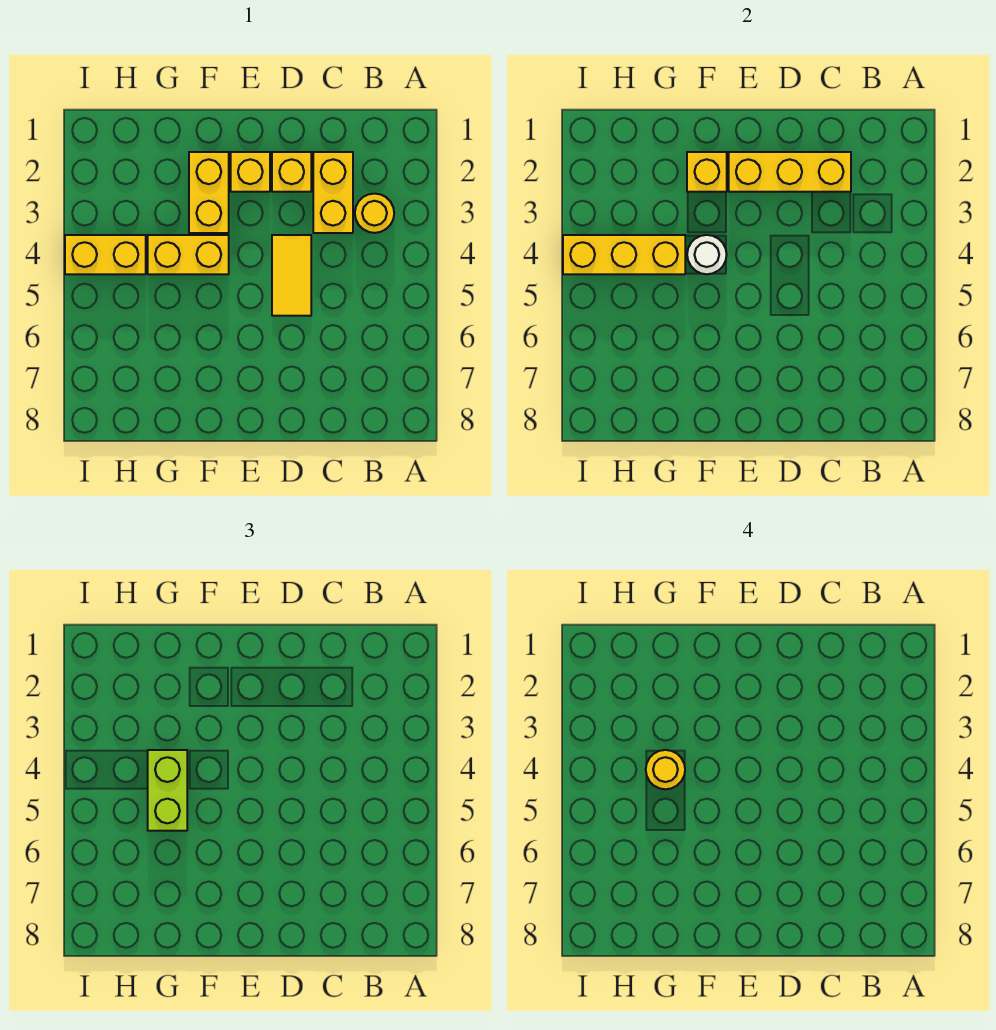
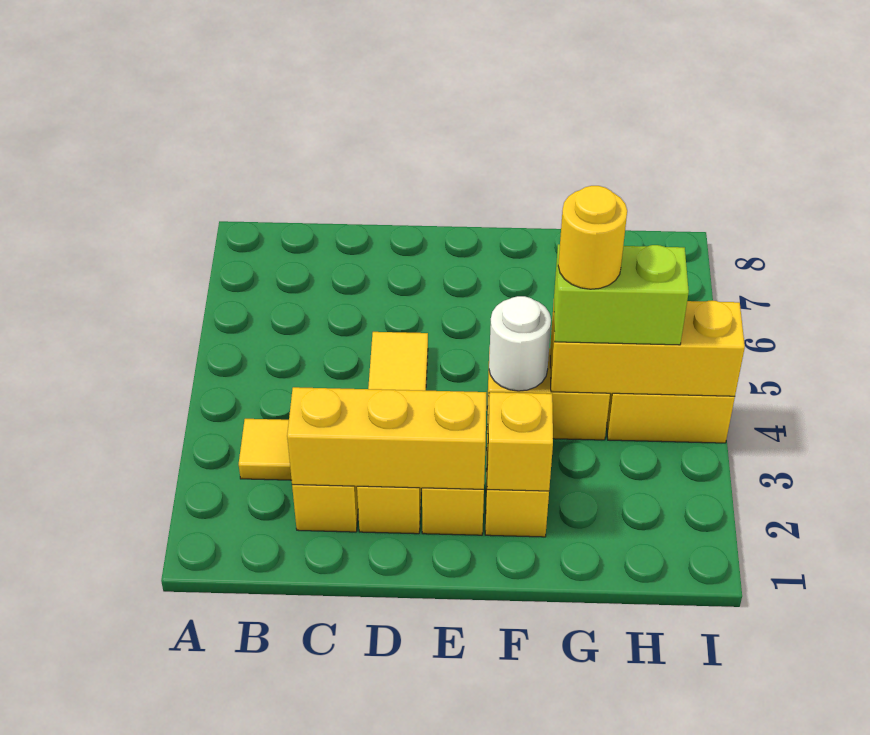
yellow round brick B3 level 1 -> yellow tile B3 level 1
lime brick G4:G5 level 3 -> lime brick G4:H4 level 3

